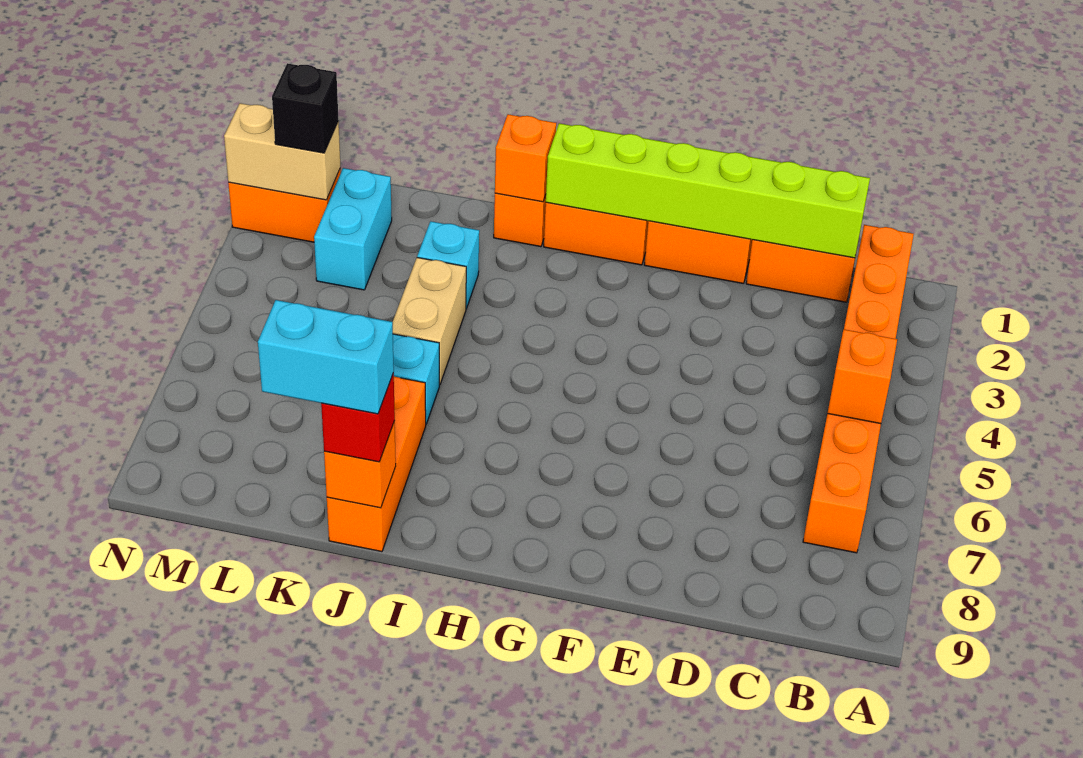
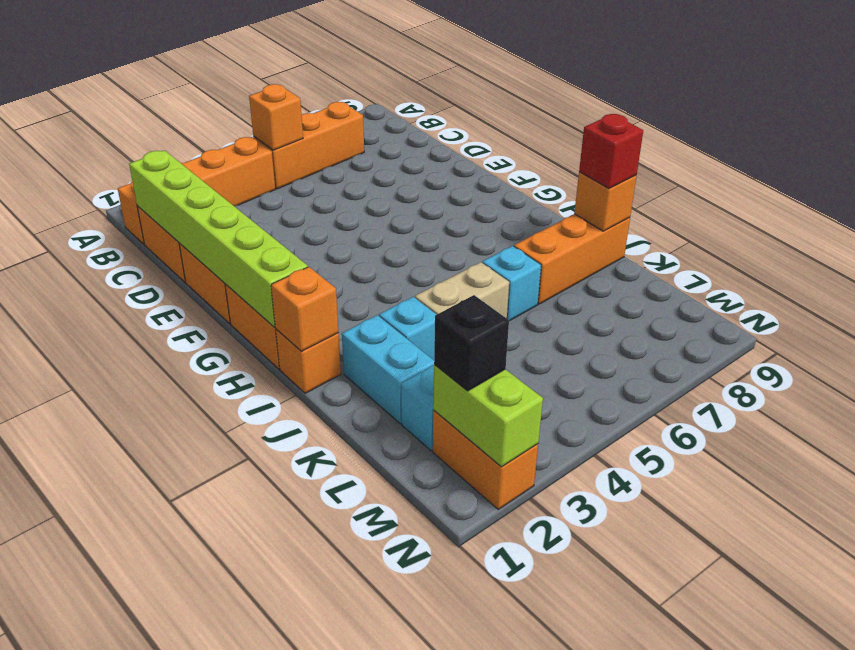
cyan brick J9:K9 level 4 -> cyan brick J2:K2 level 1
tan brick M2:N2 level 2 -> lime brick M2:N2 level 2

